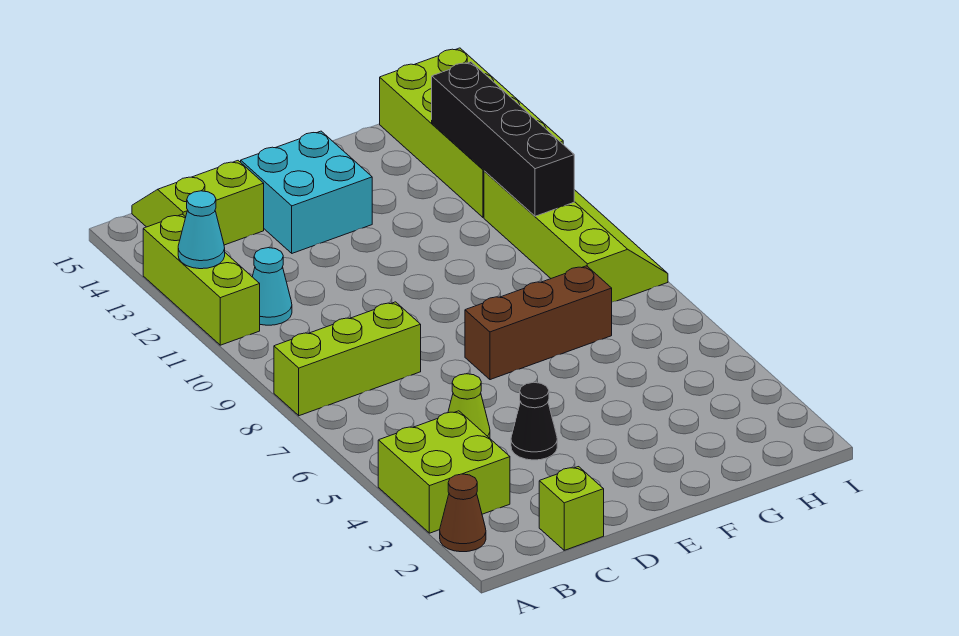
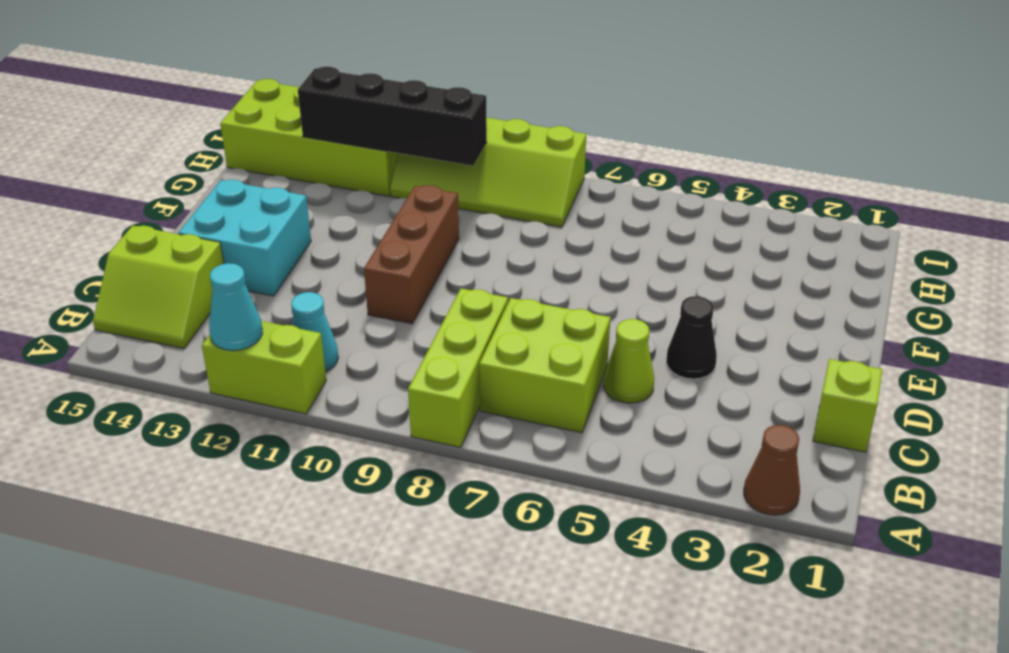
lime brick A3:B4 level 1 -> lime brick B6:C7 level 1
lime brick A11:A13 level 1 -> lime brick A11:A12 level 1
lime slope B14:C15 level 1 top 14 -> lime slope B14:C15 level 1 top C
brown brick E7:G7 level 1 -> brown brick D10:F10 level 1
lime slope H8:I11 level 1 top H -> lime slope H8:I11 level 1 top I

